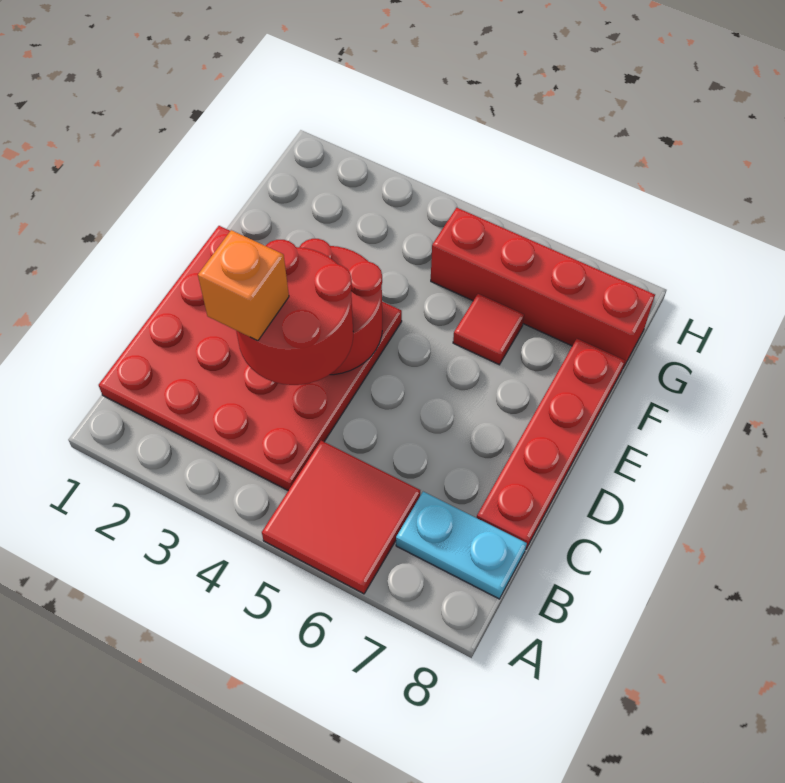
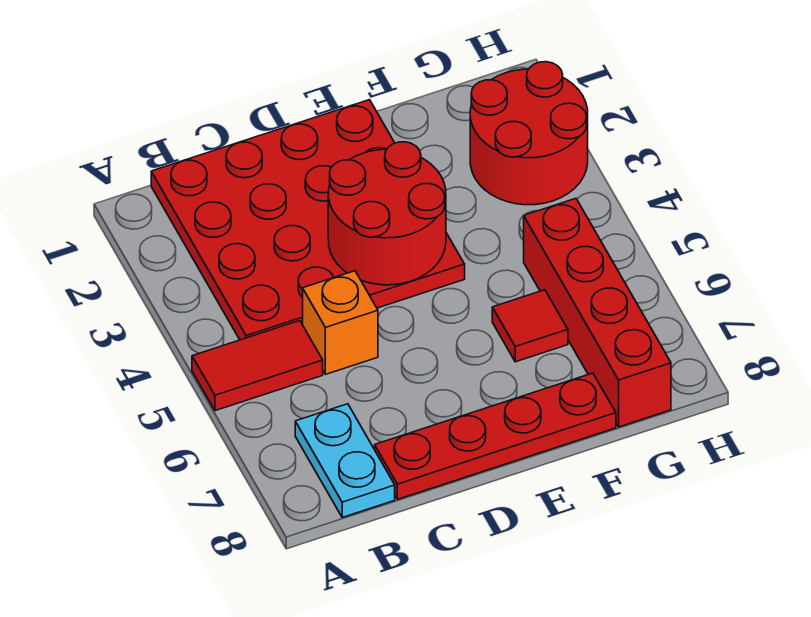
red tile A5:B6 level 1 -> red tile A5:B5 level 1
red round brick C3:D4 level 3 -> red round brick G2:H3 level 1
orange brick C3 level 4 -> orange brick C5 level 1

